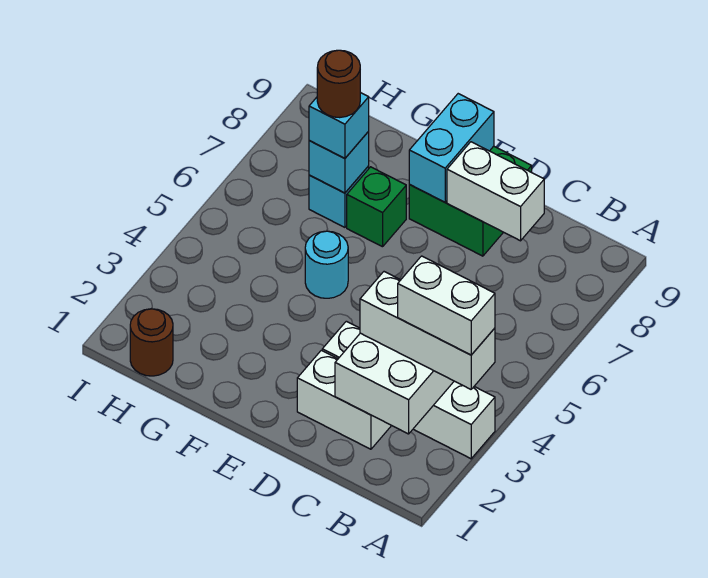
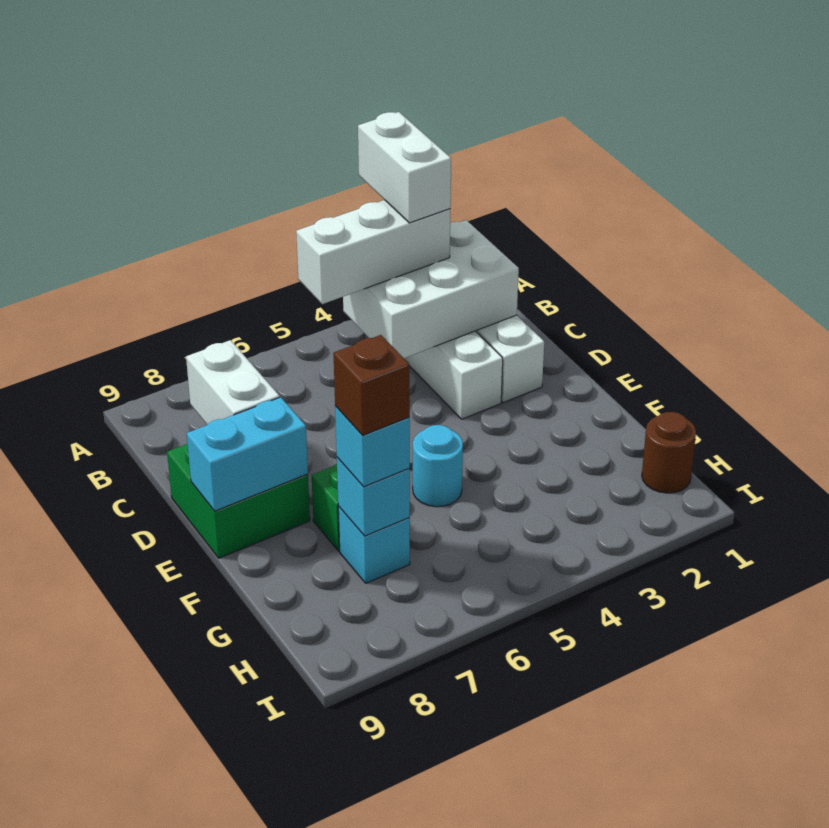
white brick A3:C3 level 3 -> white brick B3:B5 level 3
brown round brick G7 level 4 -> brown brick G7 level 4

